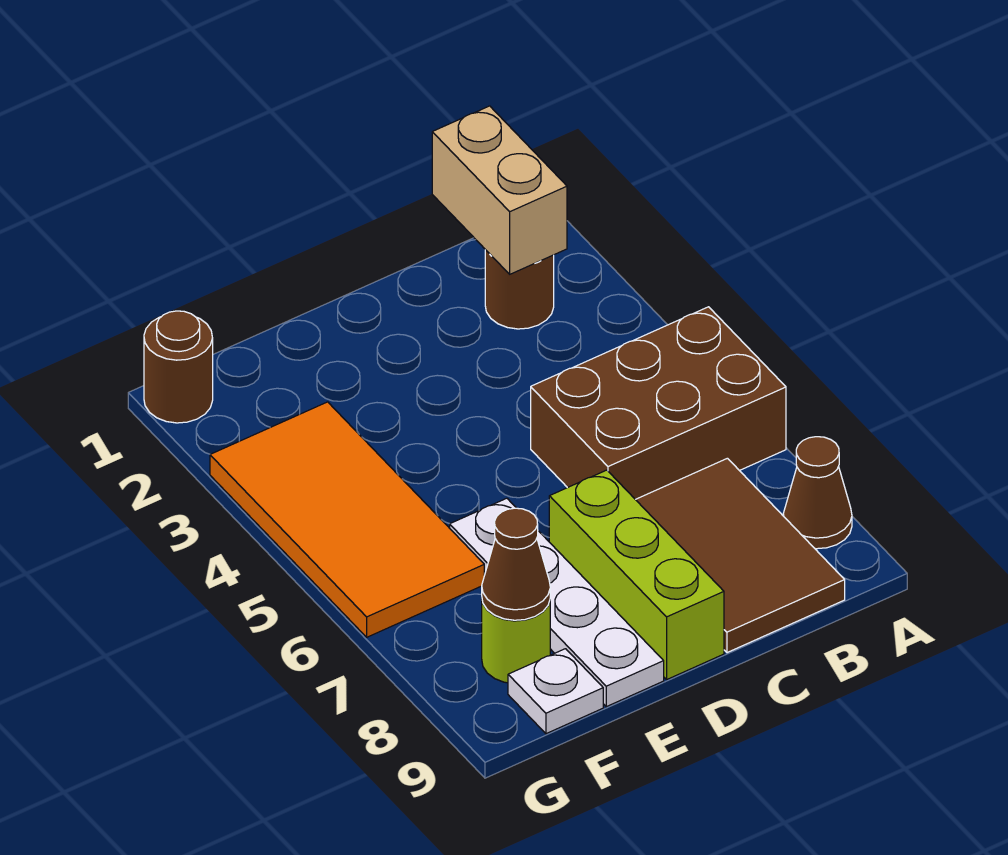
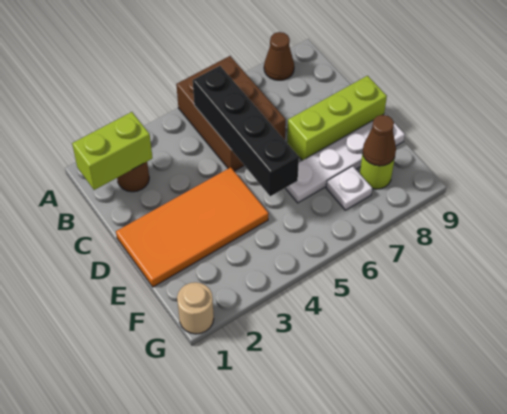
tan brick B1:B2 level 2 -> lime brick B1:B2 level 2
none -> black brick B5:E5 level 2
brown tile B7:C9 level 1 -> none
orange tile F3:G6 level 1 -> orange tile D1:E4 level 1
white plate F9 level 1 -> white plate F7 level 1
brown round brick G1 level 1 -> tan round brick G1 level 1

